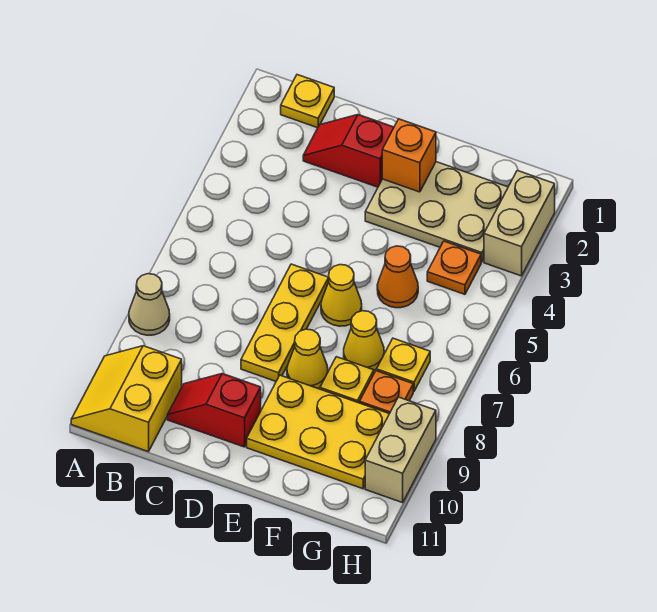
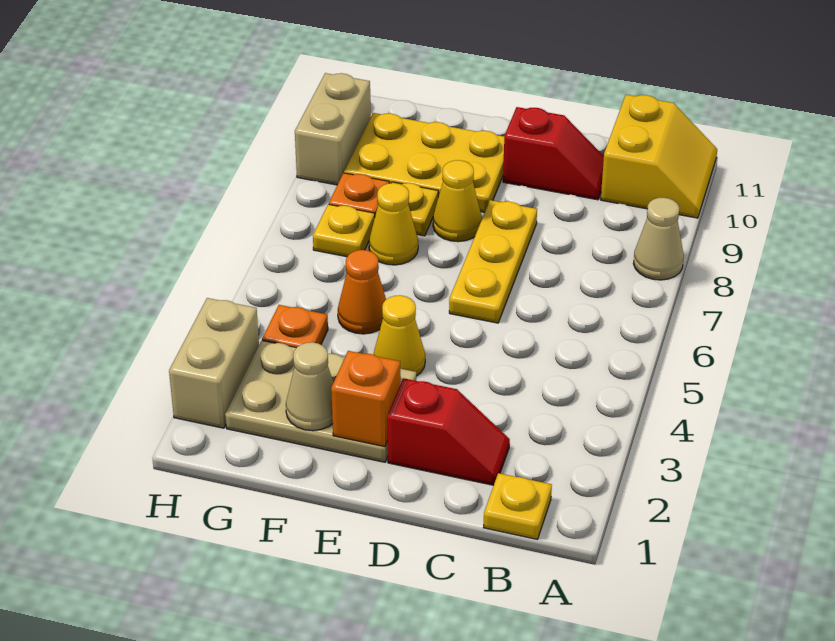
yellow cone E6 level 1 -> yellow cone E4 level 1
none -> tan cone F2 level 2

